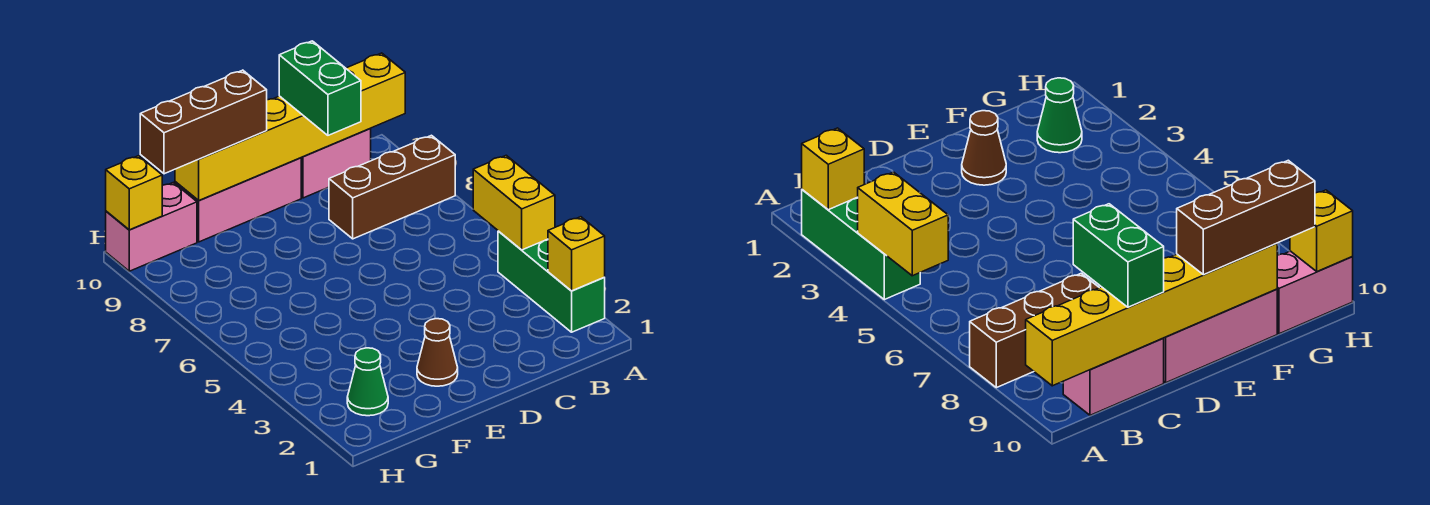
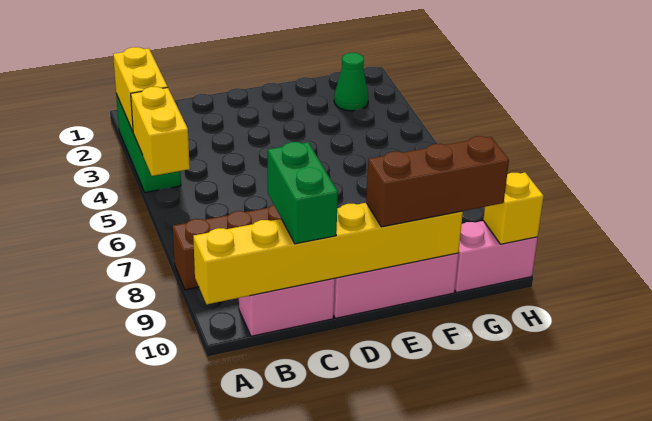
yellow brick A2 level 2 -> yellow brick A2:A3 level 2
brown cone E2 level 1 -> none

